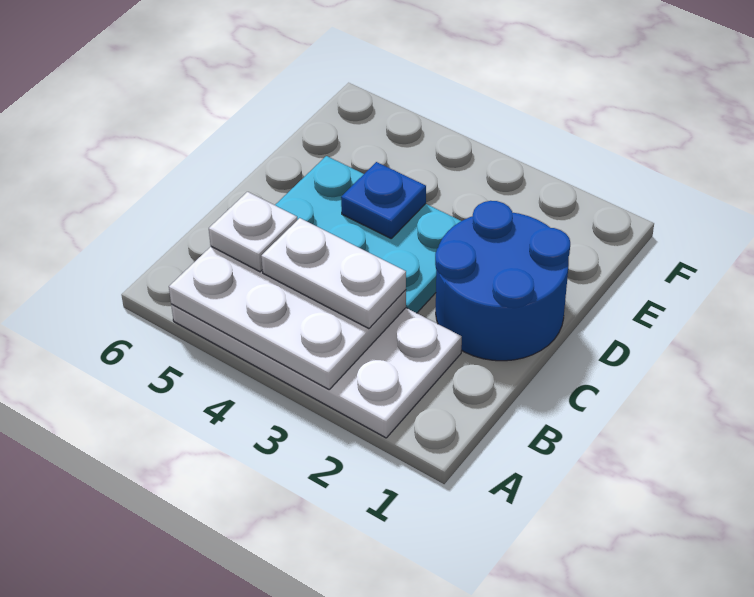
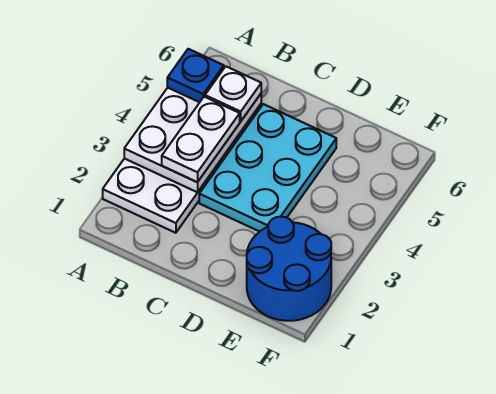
blue round brick C1:D2 level 1 -> blue round brick E1:F2 level 1
blue plate D4 level 2 -> blue plate A5 level 3

